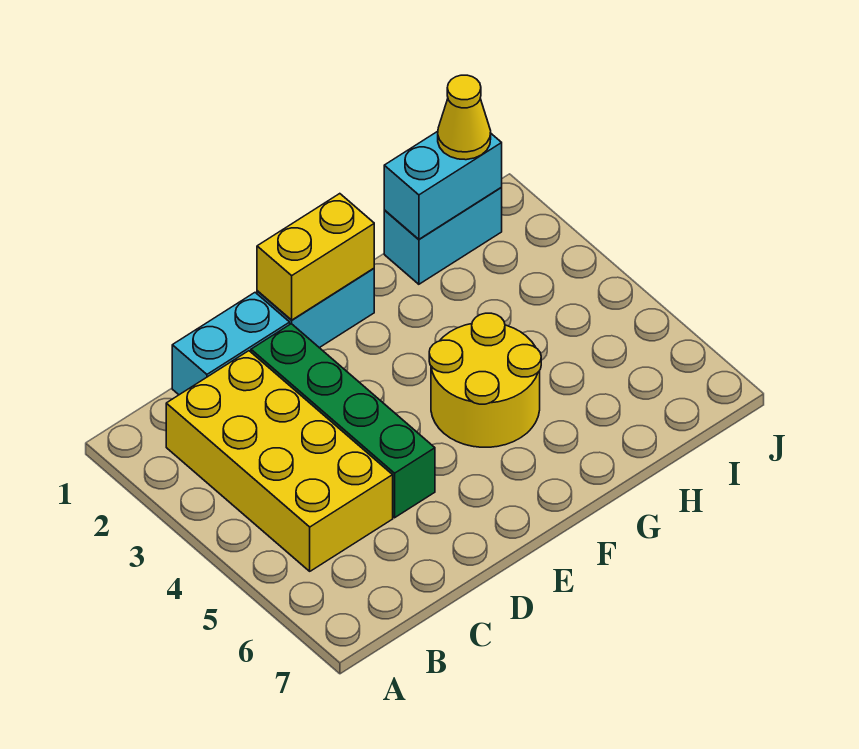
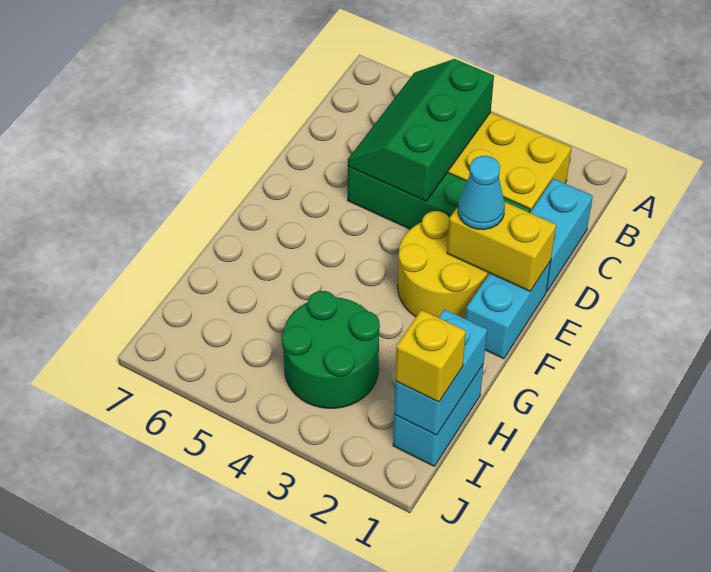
none -> green slope B4:D5 level 2 top 4
yellow brick E1:F1 level 2 -> yellow brick E1:E2 level 2
none -> cyan cone E2 level 3
yellow round brick F4:G5 level 1 -> yellow round brick E2:F3 level 1
none -> green round brick H3:I4 level 1
yellow cone I1 level 3 -> yellow brick I1 level 3

